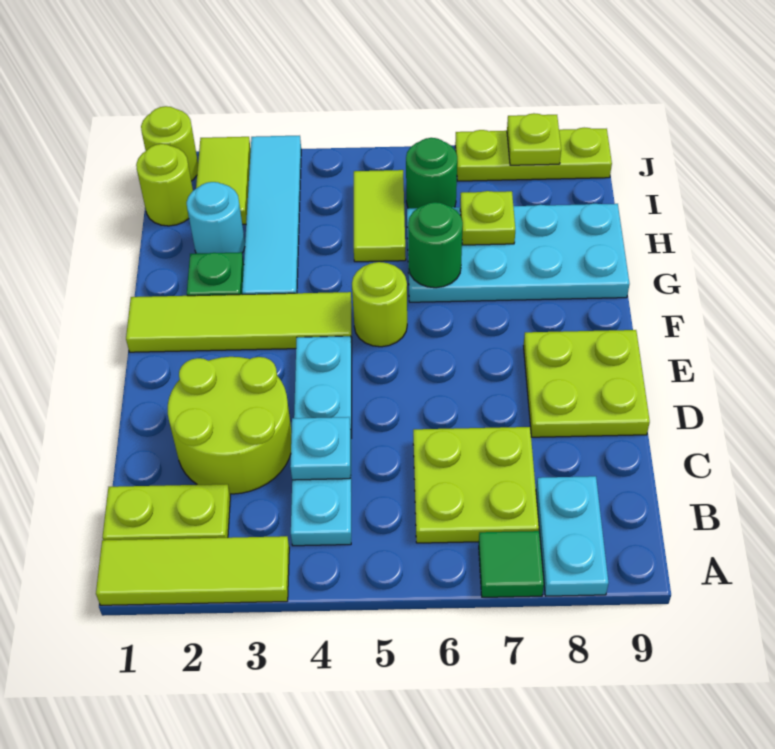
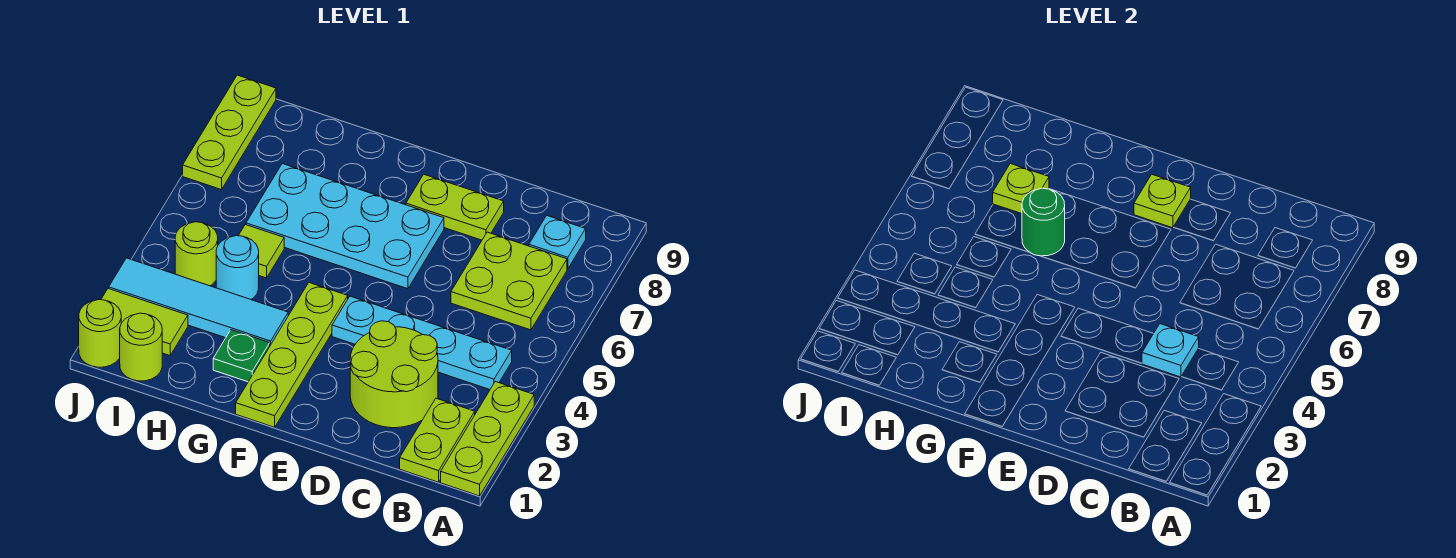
lime tile A1:A3 level 1 -> lime plate A1:A3 level 1
green tile A7 level 1 -> none
cyan plate A8:B8 level 1 -> cyan plate B8 level 1
lime plate D8:E9 level 1 -> lime plate D8:E8 level 1
lime tile F1:F4 level 1 -> lime plate F1:F4 level 1
lime round brick F5 level 1 -> lime round brick I4 level 1
cyan plate G6:H9 level 1 -> cyan plate E6:H7 level 1
cyan round brick H2 level 1 -> cyan round brick H4 level 1
lime tile H5:I5 level 1 -> lime tile H5 level 1
green round brick I6 level 1 -> none
lime plate J8 level 2 -> lime plate E8 level 2

